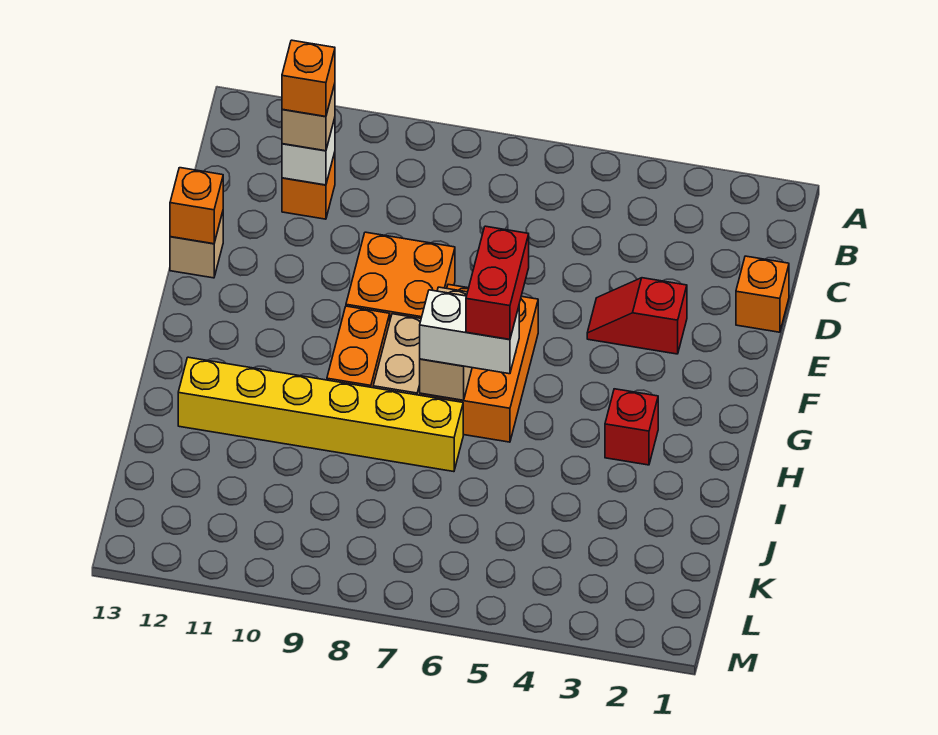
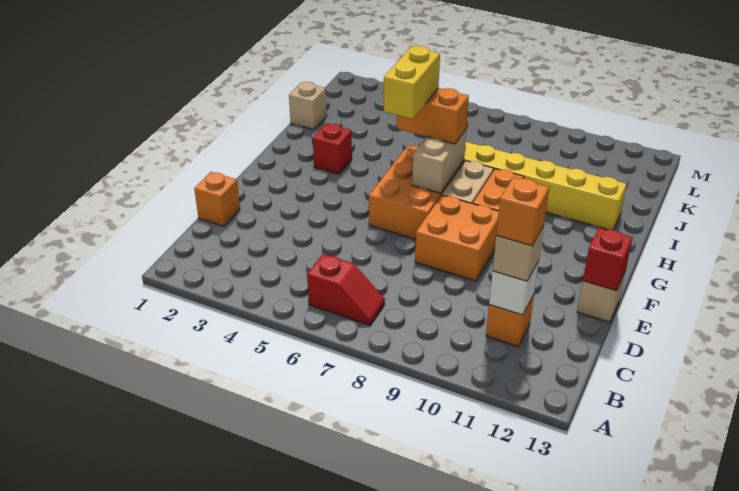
red slope E3:E4 level 1 top 3 -> red slope B6:B7 level 1 top 6
orange brick E13 level 2 -> red brick E13 level 2
red brick G6:H6 level 4 -> yellow brick G6:H6 level 4
white brick H6:H7 level 3 -> orange brick H6:H7 level 3
none -> tan brick J1 level 1

